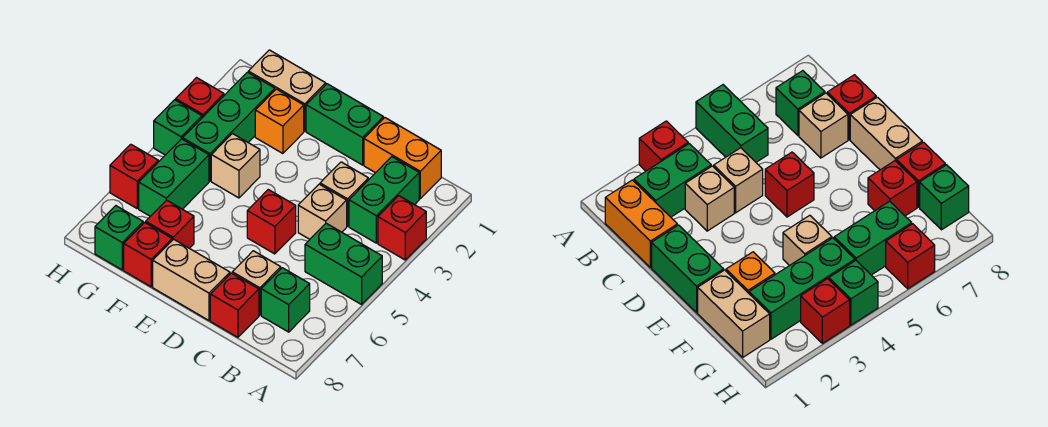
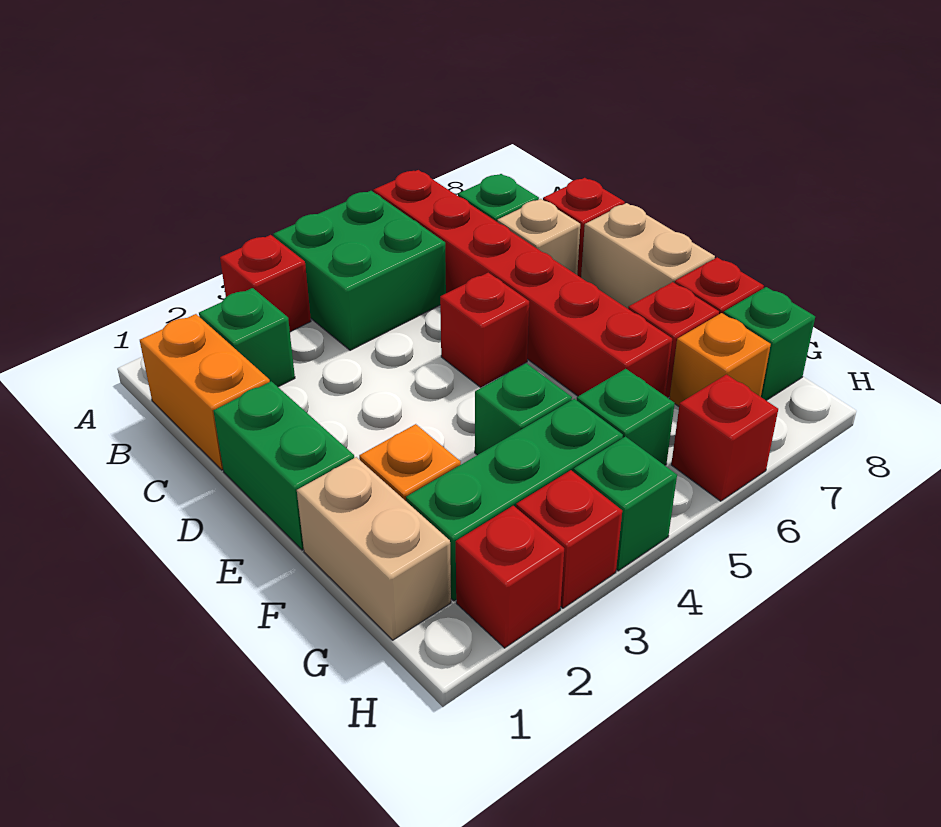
green brick A5:B5 level 1 -> green brick A4:B5 level 1
none -> red brick A6:F6 level 1
green brick B2:B3 level 1 -> green brick B2 level 1
tan brick C3 level 1 -> none
tan brick C4 level 1 -> none
tan brick F4 level 1 -> green brick F4 level 1
green brick G5:G6 level 1 -> green brick G5 level 1
none -> orange brick G7 level 1
none -> red brick H2 level 1

